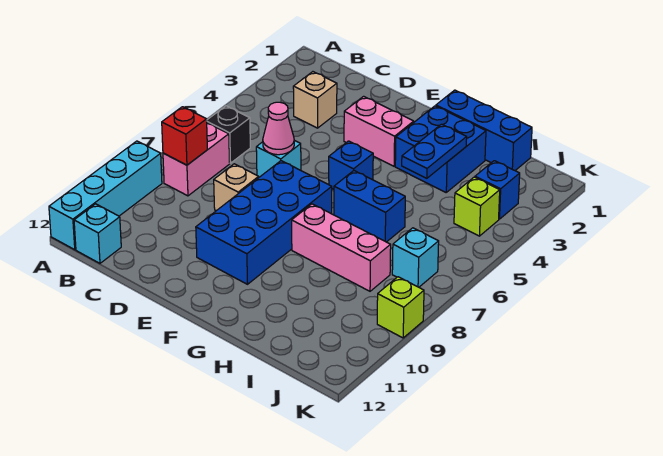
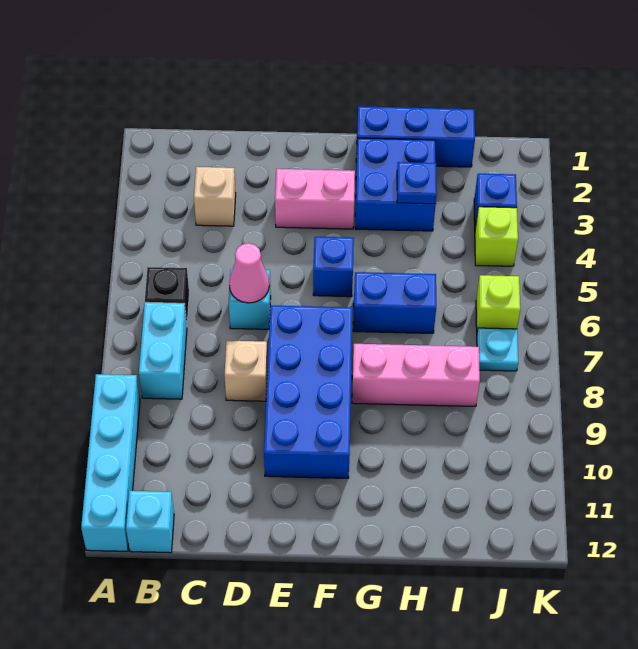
pink brick B7:B8 level 1 -> cyan brick B7:B8 level 1
red brick B8 level 2 -> none
blue plate H3:H4 level 2 -> blue plate H3 level 2
cyan brick J7 level 1 -> cyan plate J7 level 1
lime brick K9 level 1 -> lime brick J6 level 1

